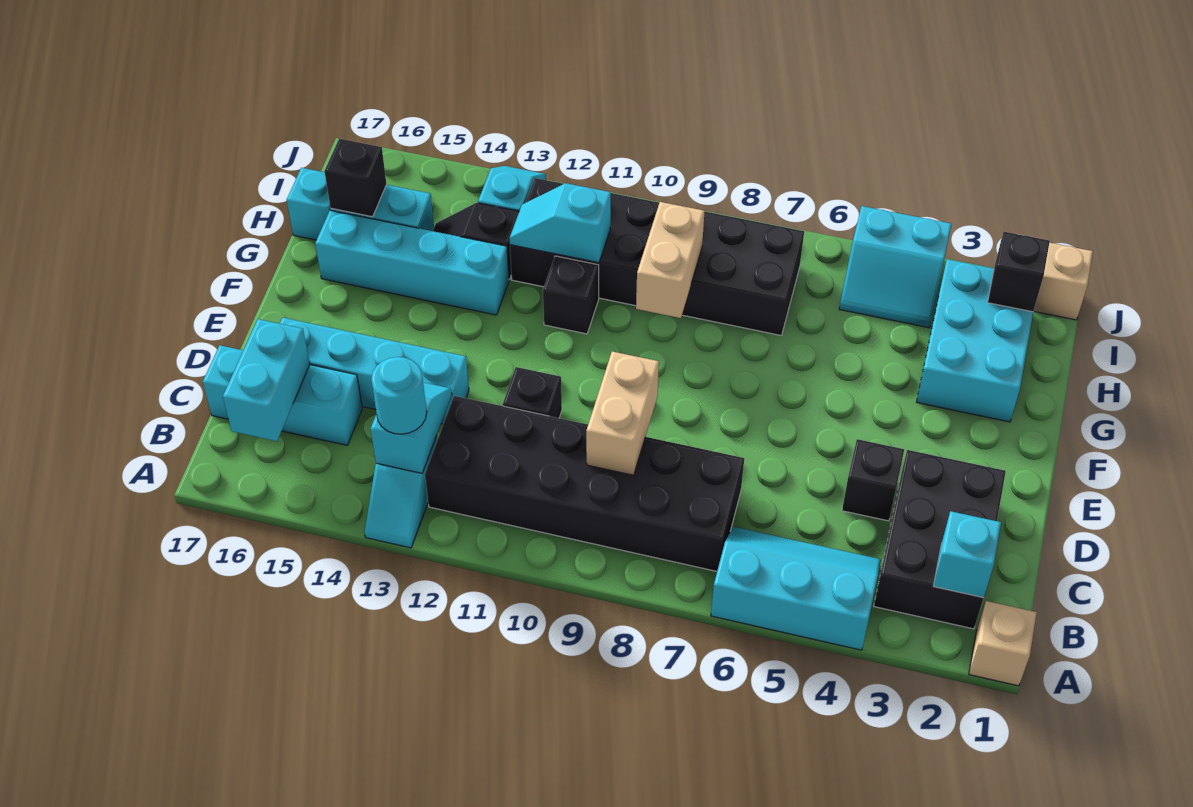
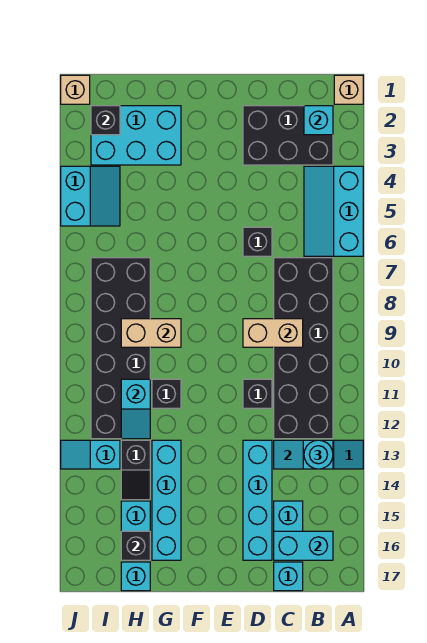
black brick D4 level 1 -> black brick D6 level 1

